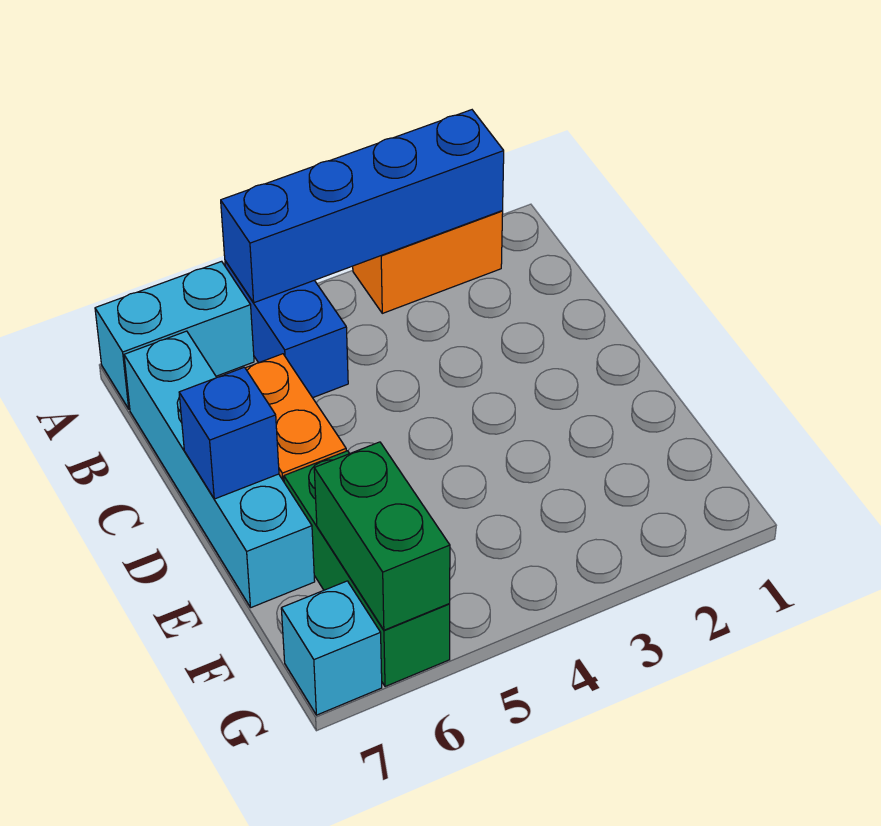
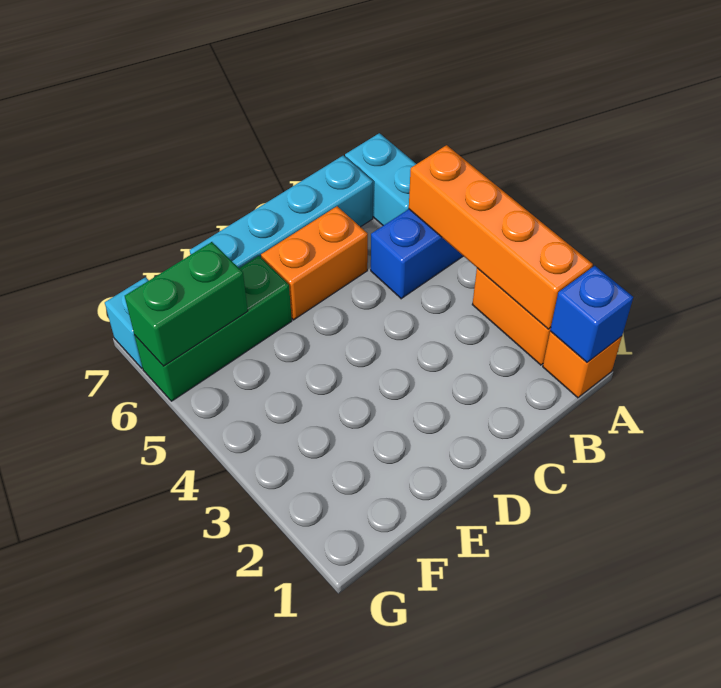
none -> orange brick A1 level 1
blue brick A2:A5 level 2 -> orange brick A2:A5 level 2
blue brick D7 level 2 -> blue brick A1 level 2

